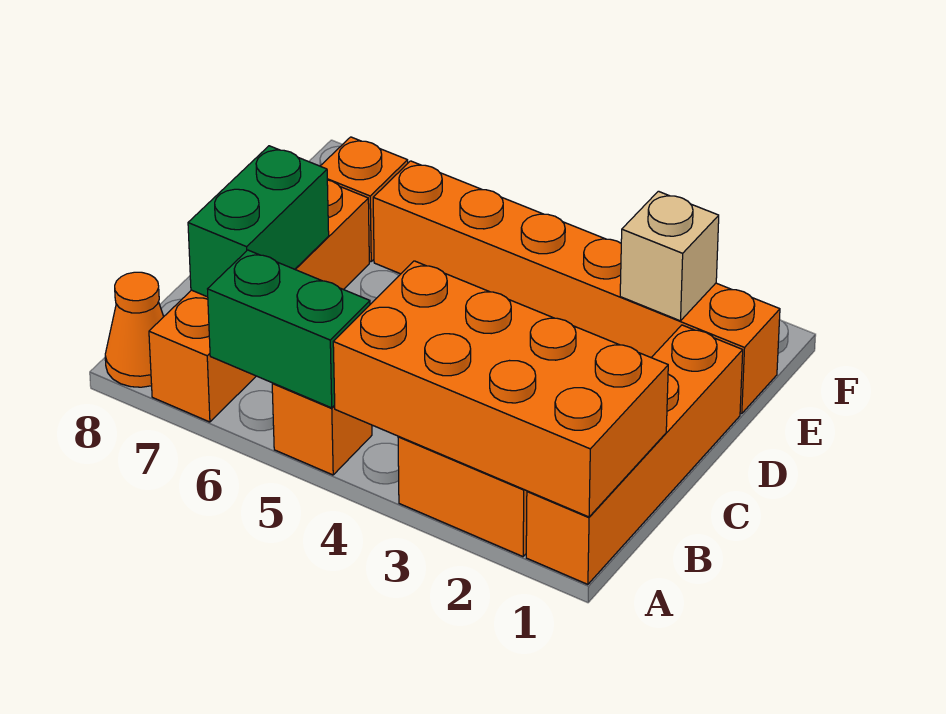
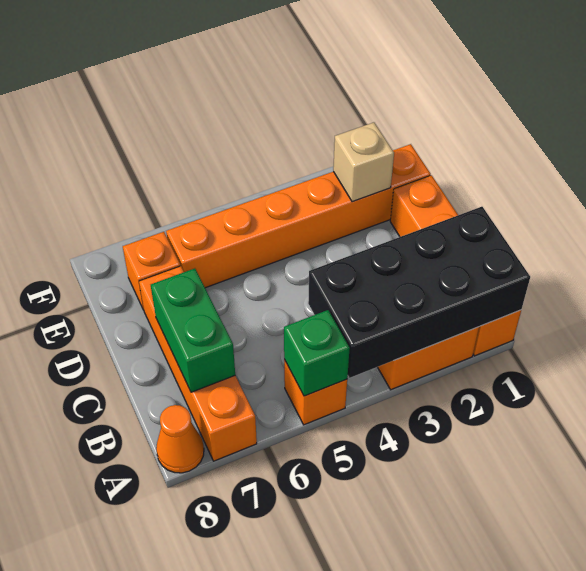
orange brick A1:B4 level 2 -> black brick A1:B4 level 2
green brick A5:A6 level 2 -> green brick A5 level 2

